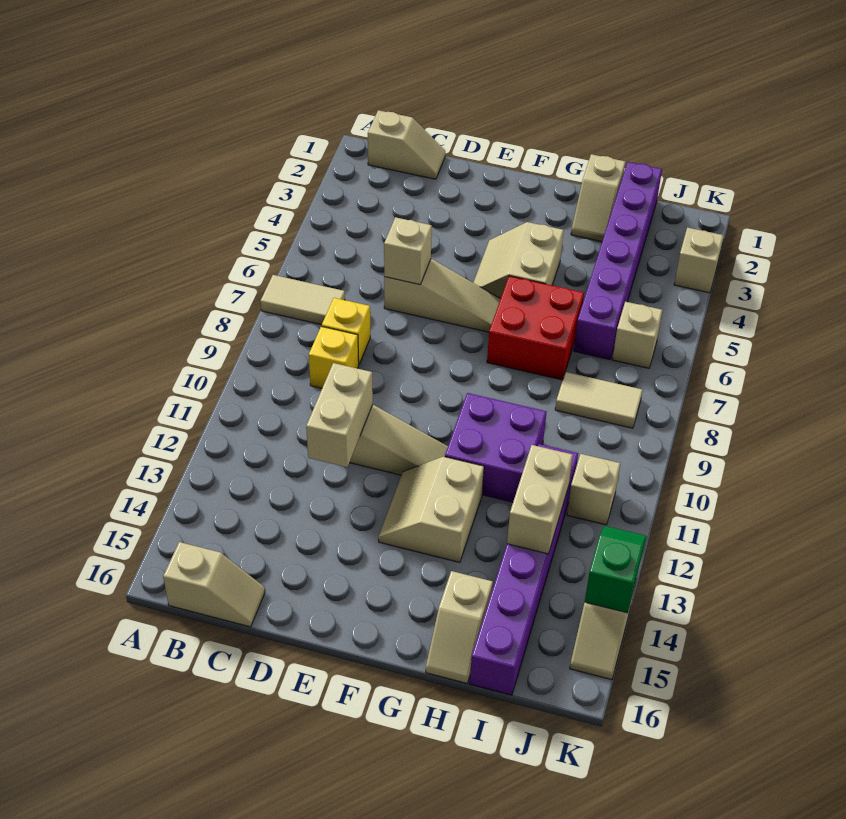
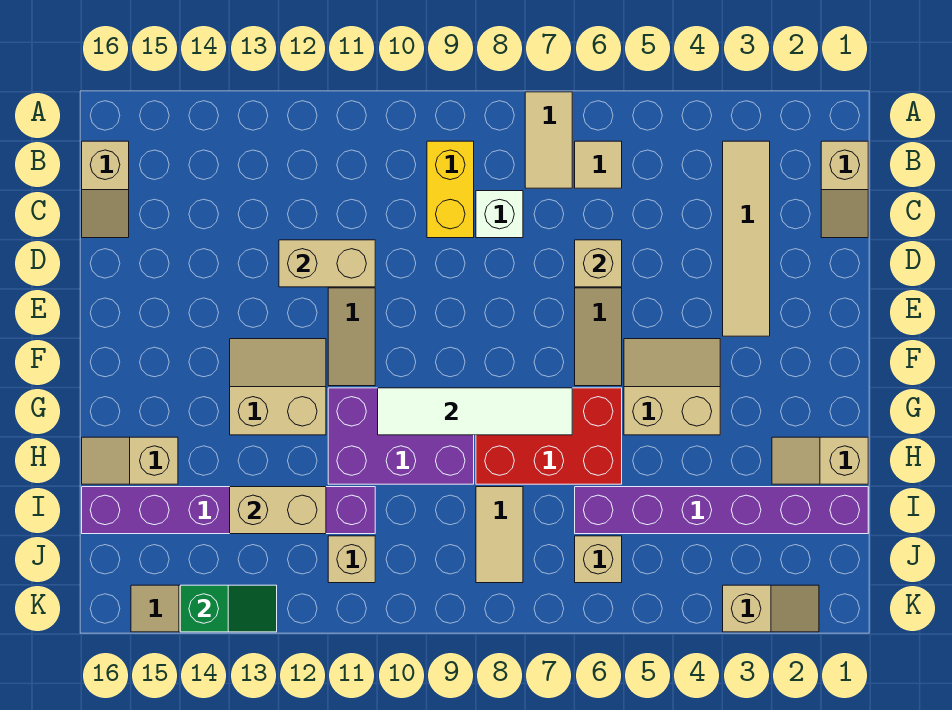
none -> tan tile B3:E3 level 1
none -> tan tile B6 level 1
yellow brick C8 level 1 -> white brick C8 level 1
yellow brick C9 level 1 -> yellow brick B9:C9 level 1
red brick G6:H7 level 1 -> red brick G6:H8 level 1
none -> white tile G7:G10 level 2
purple brick G10:H11 level 1 -> purple brick G9:H11 level 1

